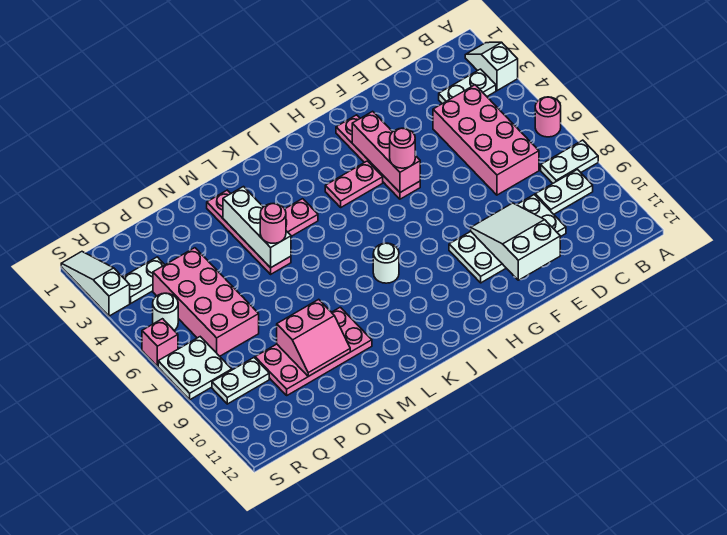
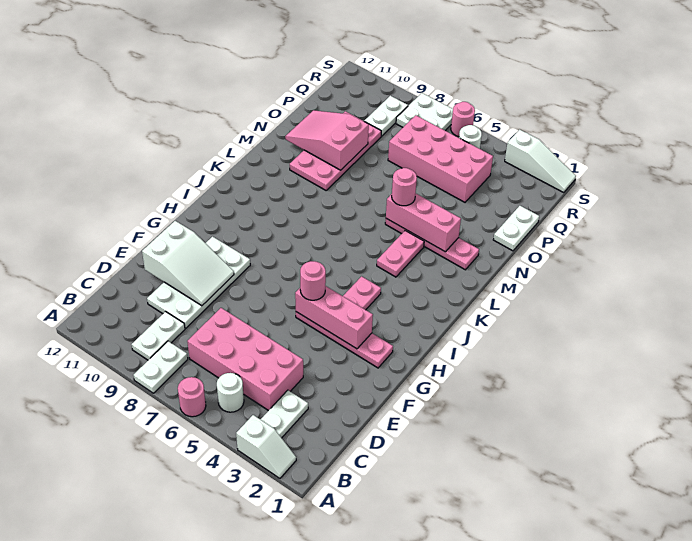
white round brick J8 level 1 -> white round brick B5 level 1
white brick M3:M5 level 2 -> pink brick M3:M5 level 2
pink slope N9:O10 level 2 top 9 -> pink slope N9:O11 level 2 top 9
white plate Q3:R3 level 1 -> white plate O1:P1 level 1
pink brick S6 level 1 -> pink round brick S6 level 1

